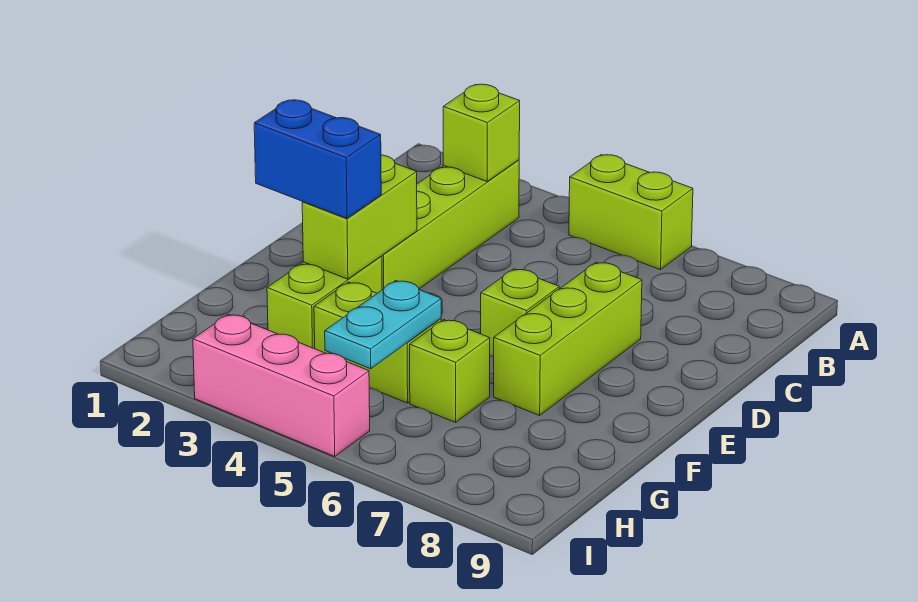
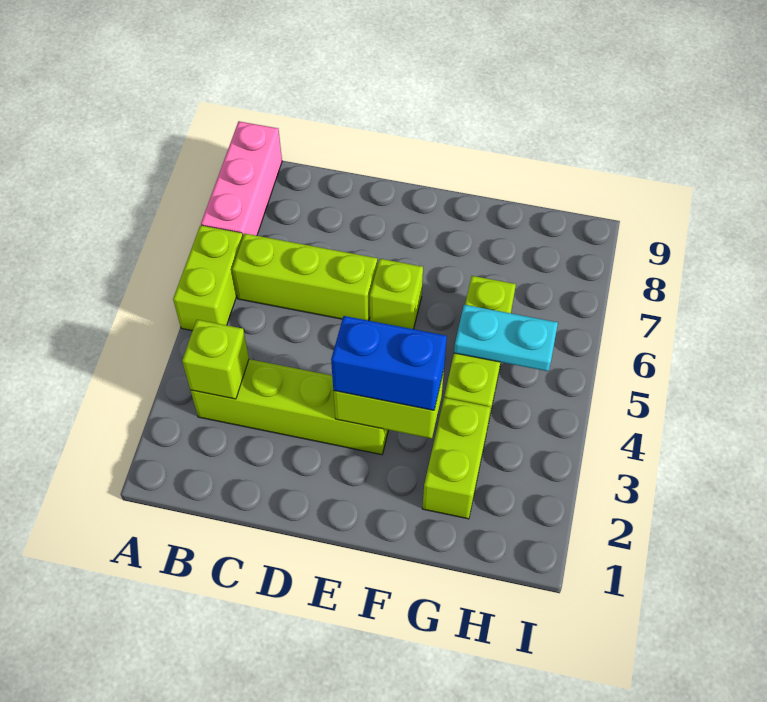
lime brick D7:F7 level 1 -> lime brick B6:D6 level 1
blue brick F2:F3 level 3 -> blue brick E3:F3 level 3
lime brick F3:G3 level 1 -> lime brick G2:G3 level 1
pink brick I3:I5 level 1 -> pink brick A7:A9 level 1

